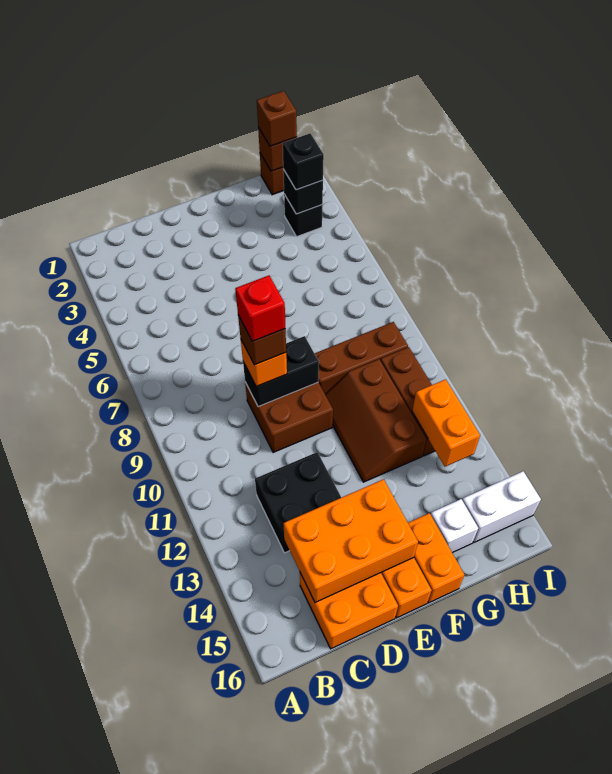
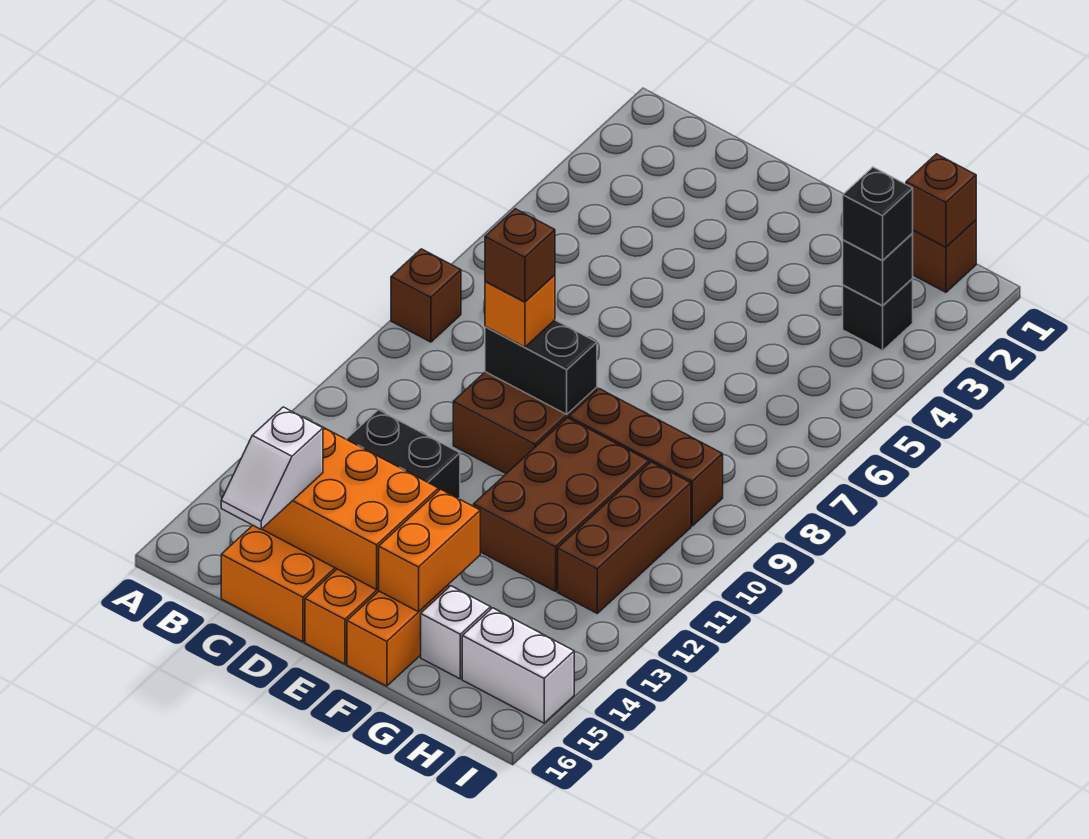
none -> white slope C15:C16 level 3 top 15
red brick D9 level 5 -> none
brown slope F10:G12 level 1 top G -> brown brick F10:G12 level 1
brown brick H1 level 3 -> brown brick A8 level 1
orange brick H12:H13 level 2 -> orange brick F14:F15 level 2

